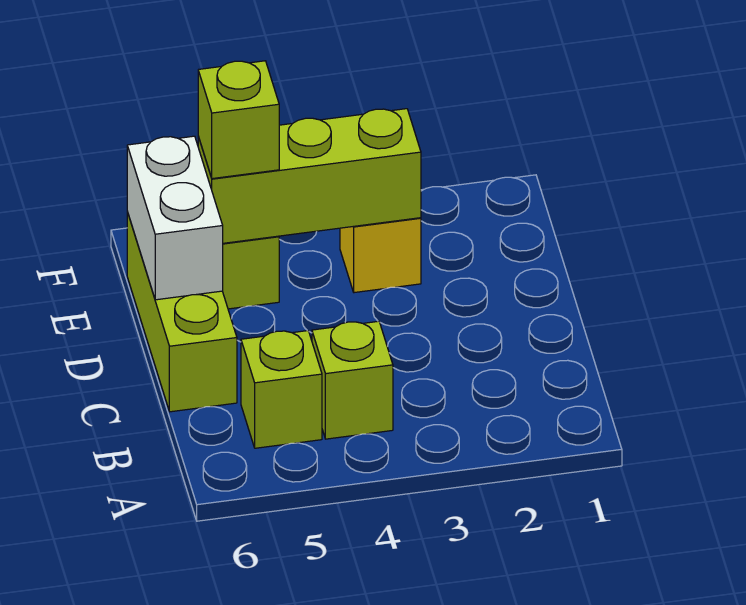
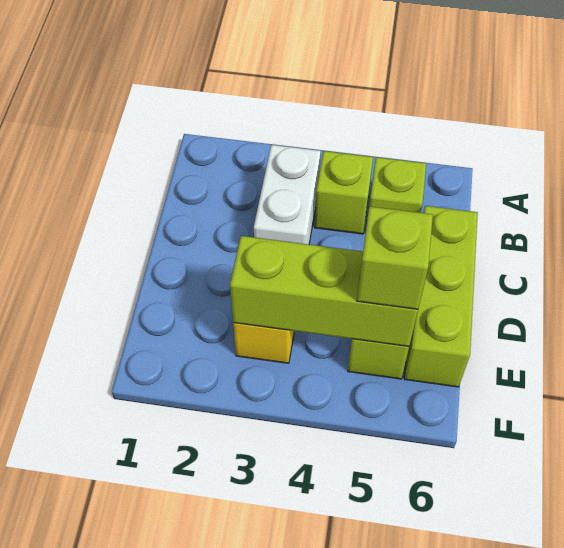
white brick D6:E6 level 2 -> white brick B3:C3 level 1

